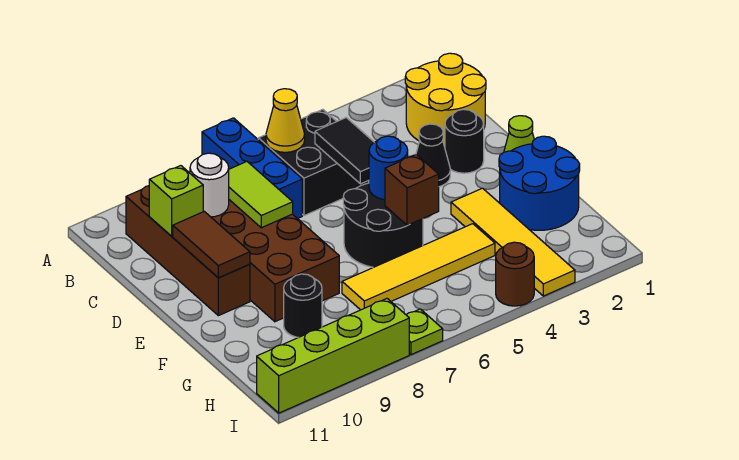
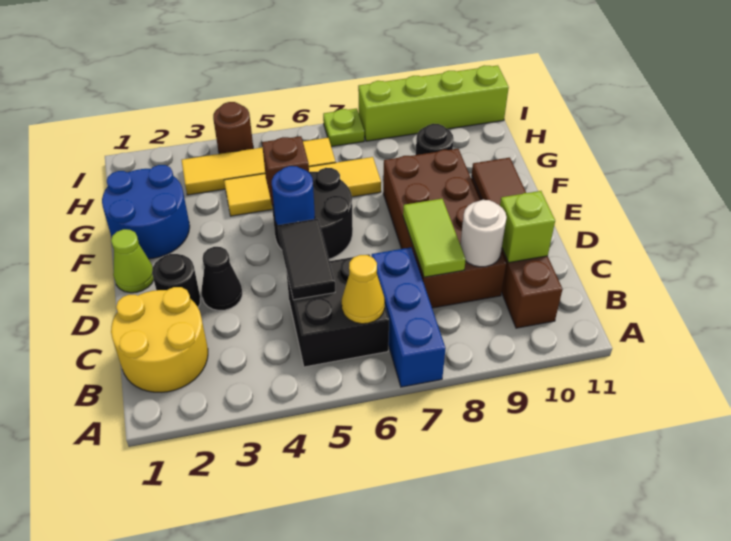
yellow tile F3:I3 level 1 -> yellow tile H3:H6 level 1

